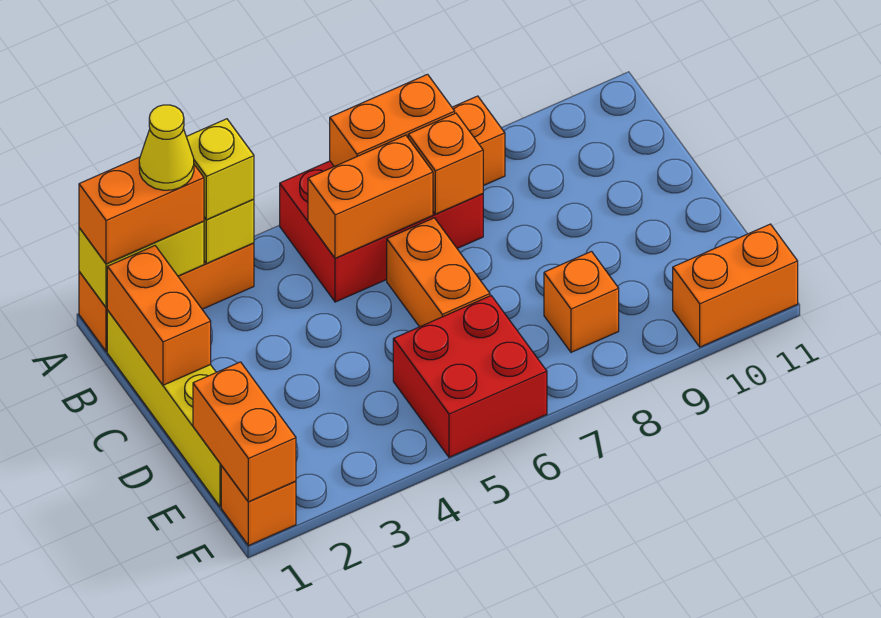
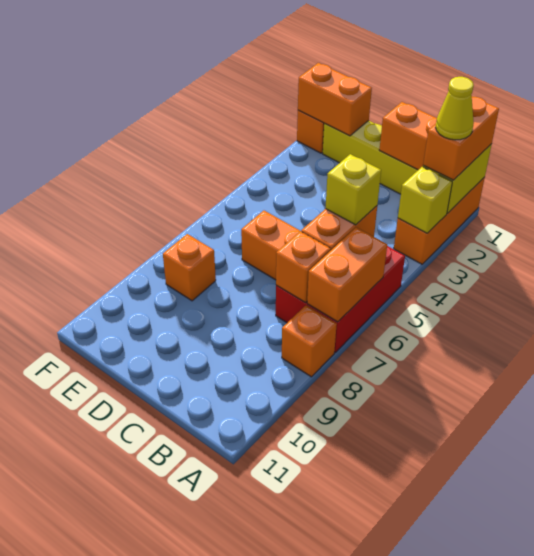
yellow brick A3 level 3 -> yellow brick B5 level 3
red brick E5:F6 level 1 -> none
orange brick F10:F11 level 1 -> none

